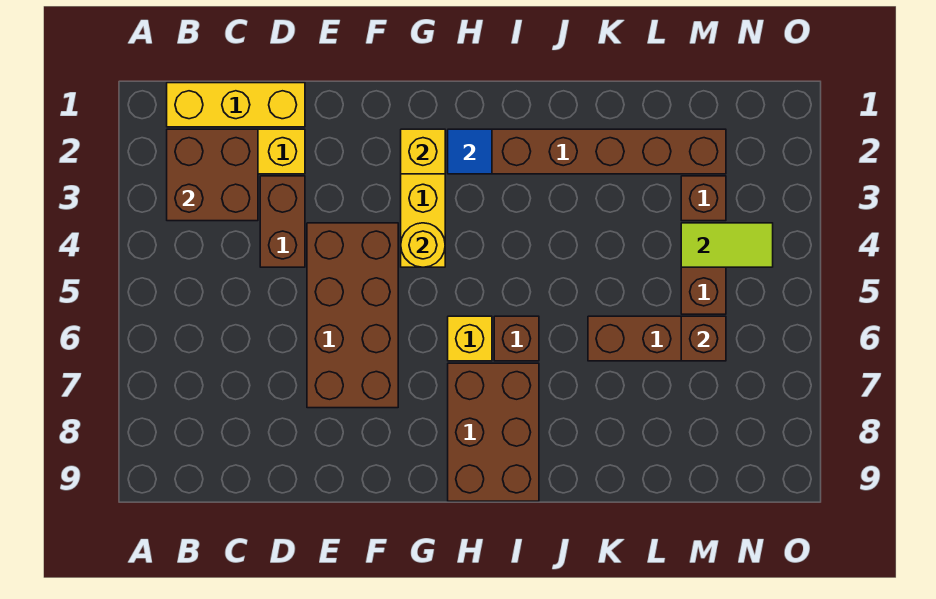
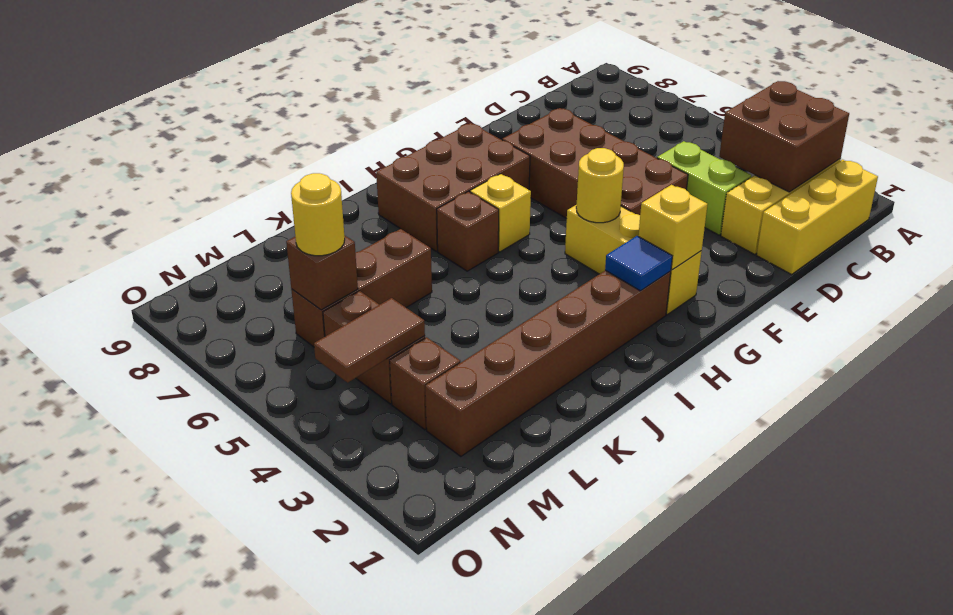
brown brick D3:D4 level 1 -> lime brick D3:D4 level 1
brown brick H7:I9 level 1 -> brown brick G7:I8 level 1
lime tile M4:N4 level 2 -> brown tile M4:N4 level 2
none -> yellow round brick M6 level 3

